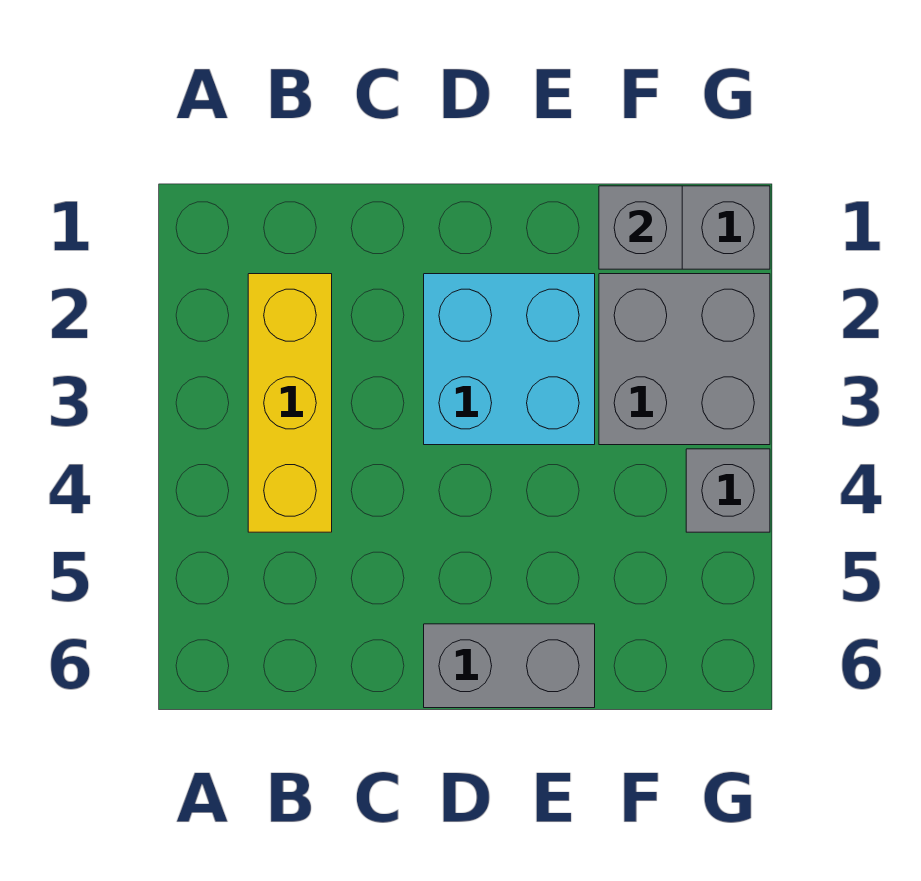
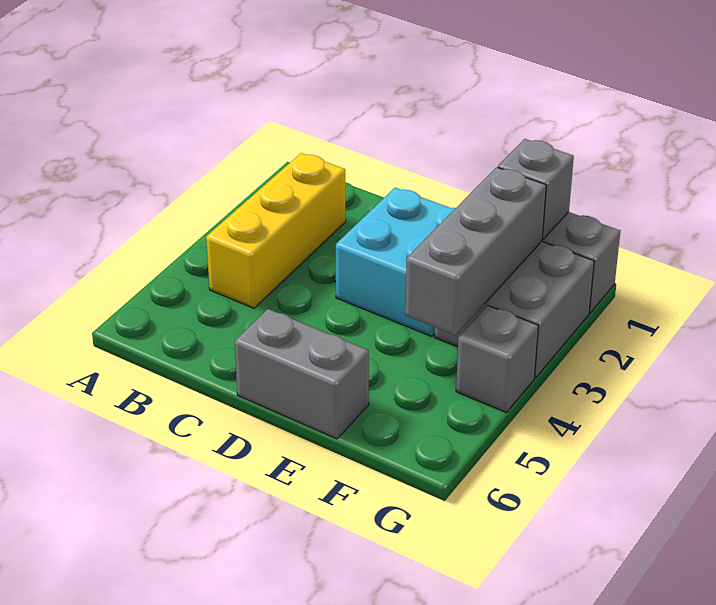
none -> grey brick F2:F4 level 2

